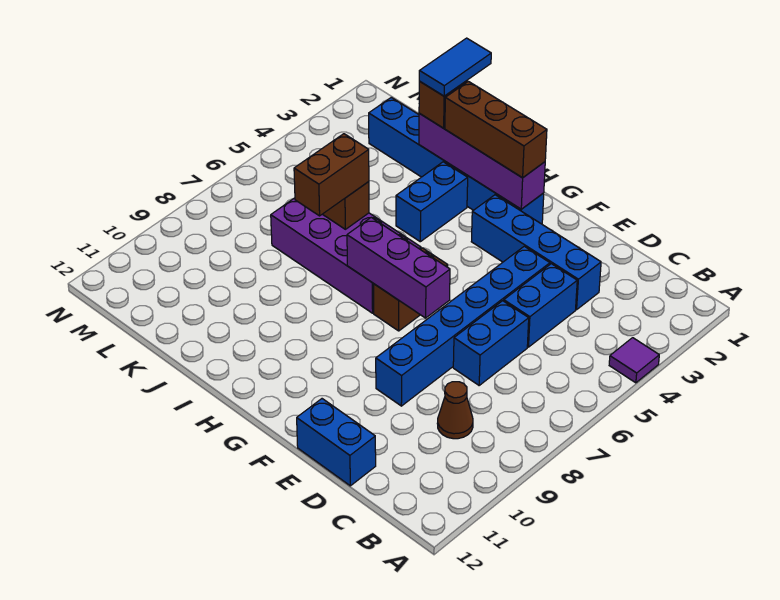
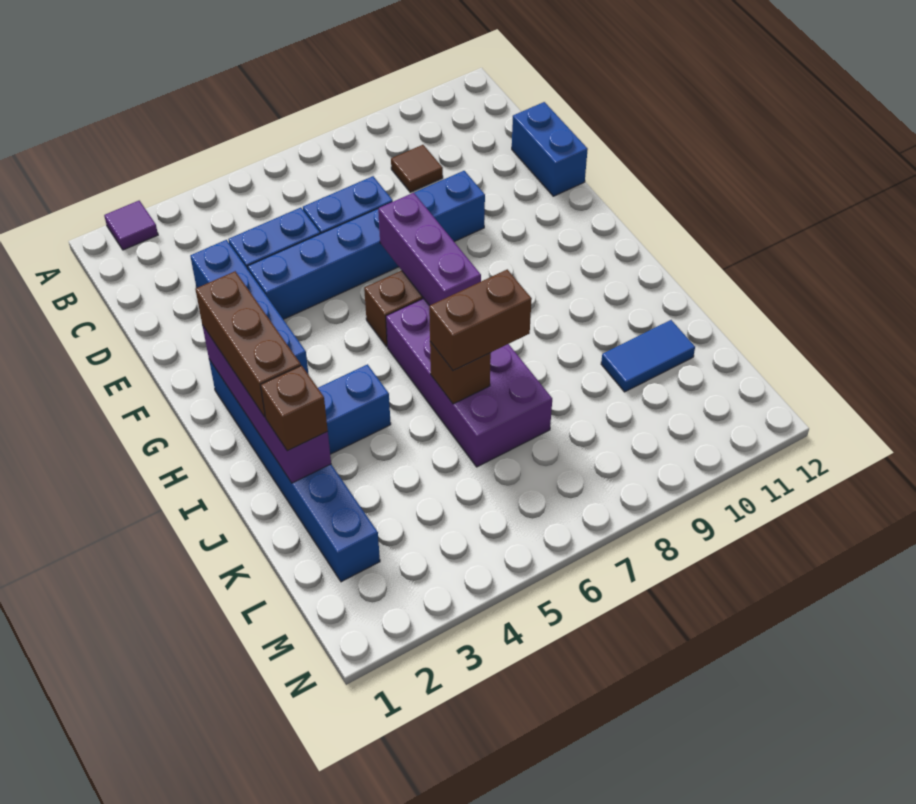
purple tile A4 level 1 -> purple tile A2 level 1
brown cone C9 level 1 -> brown tile C9 level 1
blue tile J1:J2 level 4 -> blue tile K10:K11 level 1

